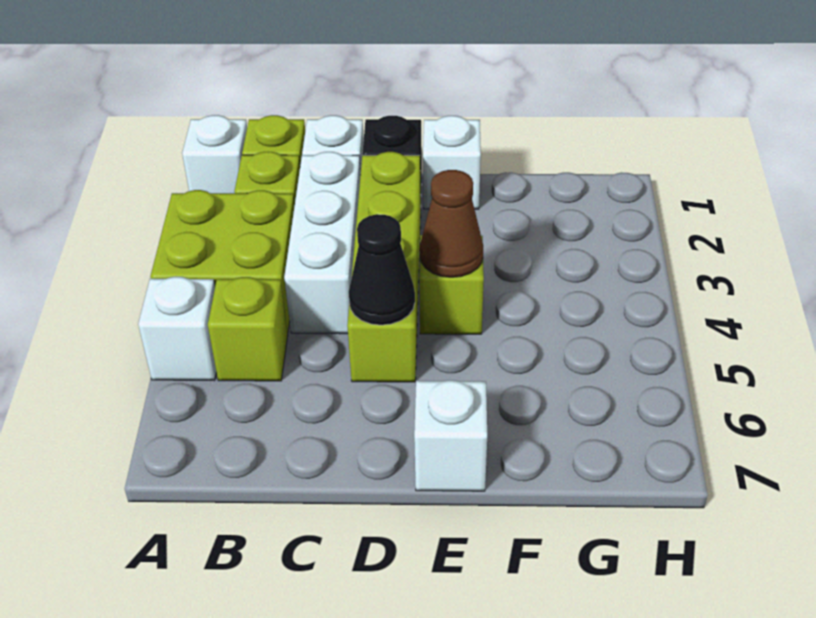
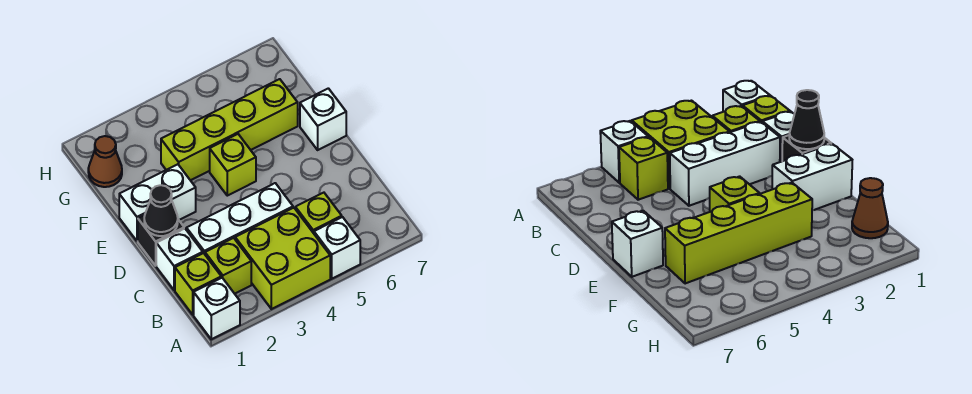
lime brick D2:D5 level 1 -> lime brick F3:F6 level 1
black cone D5 level 2 -> black cone D1 level 2
white brick E1 level 1 -> white brick E1:E2 level 1
brown cone E4 level 2 -> brown cone G1 level 1

